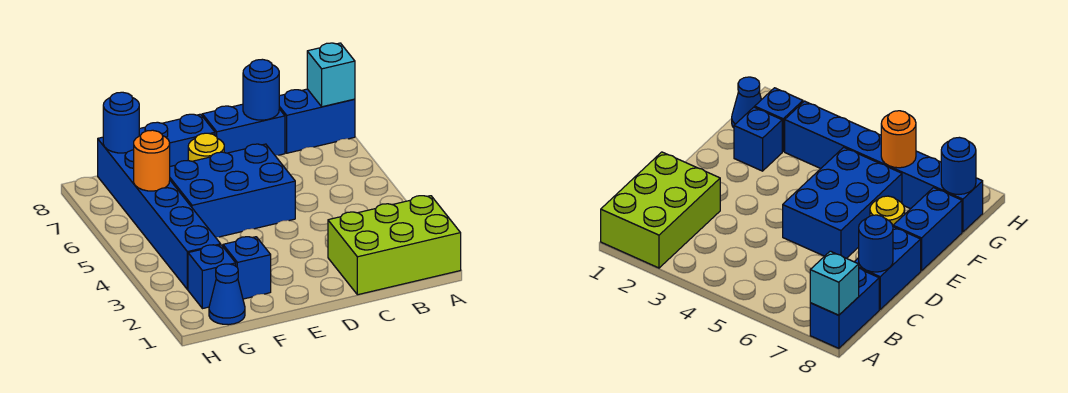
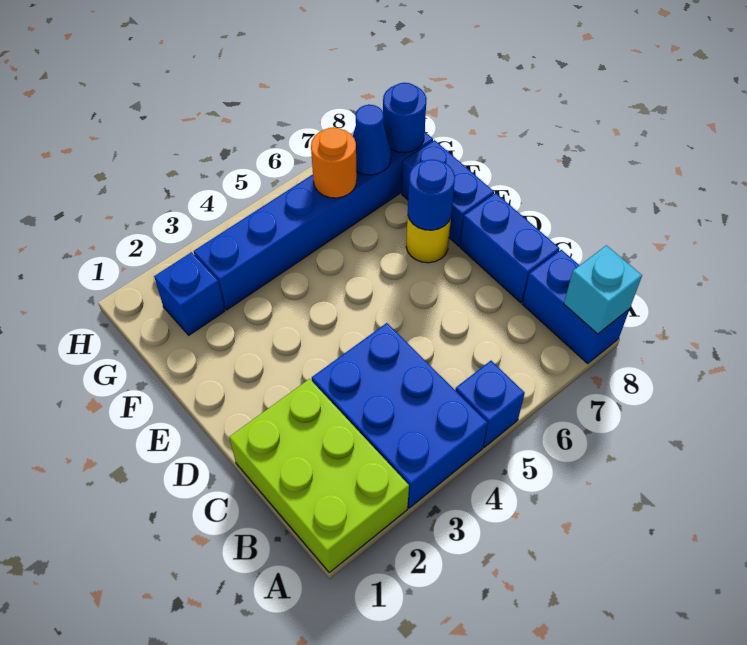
blue round brick C8 level 2 -> blue round brick E7 level 2
blue brick D5:F6 level 1 -> blue brick A3:C4 level 1
blue brick F2 level 1 -> blue brick A5 level 1
blue cone G1 level 1 -> blue cone G7 level 2

